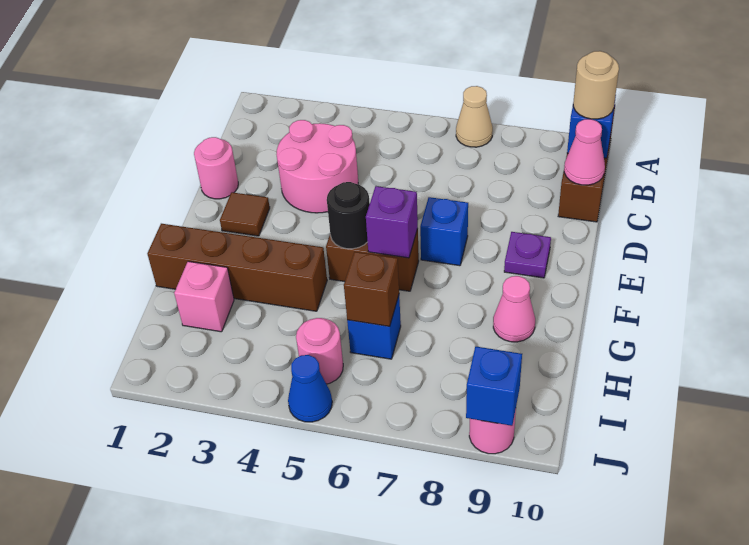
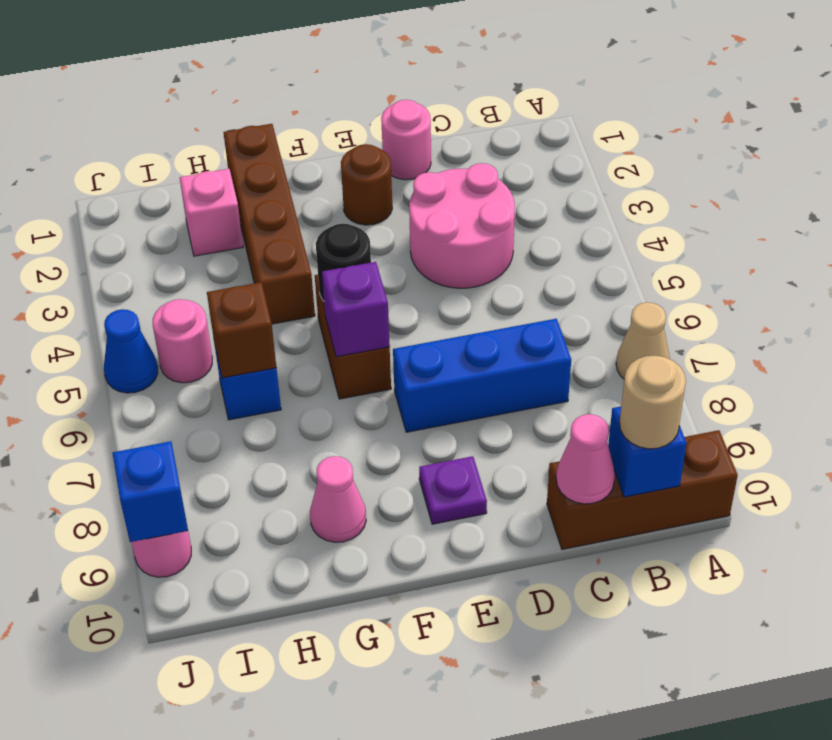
brown tile E2 level 1 -> brown round brick E2 level 1
blue brick E7 level 1 -> blue brick C7:E7 level 1

